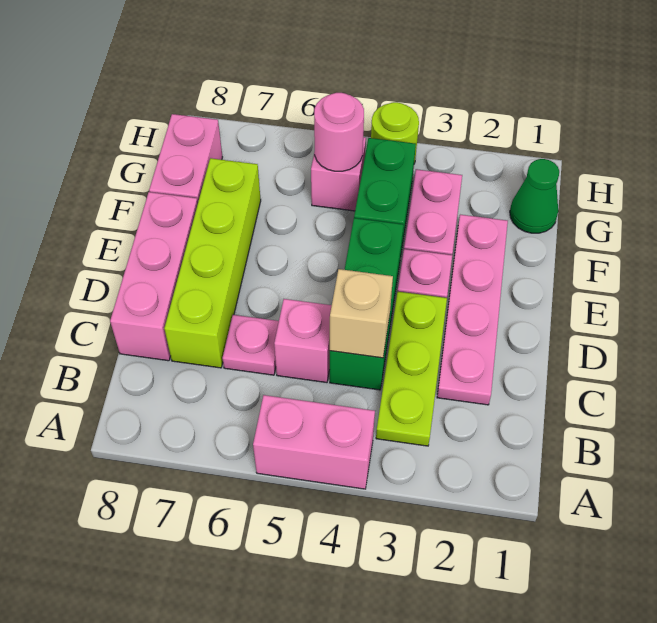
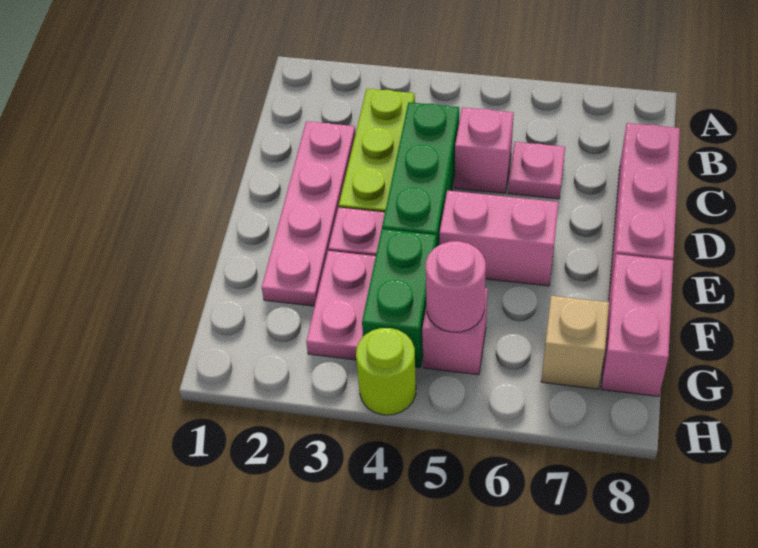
pink brick A4:A5 level 1 -> pink brick E5:E6 level 1
tan brick C4 level 2 -> tan brick G7 level 1
lime brick C7:F7 level 1 -> none
green cone G1 level 1 -> none

